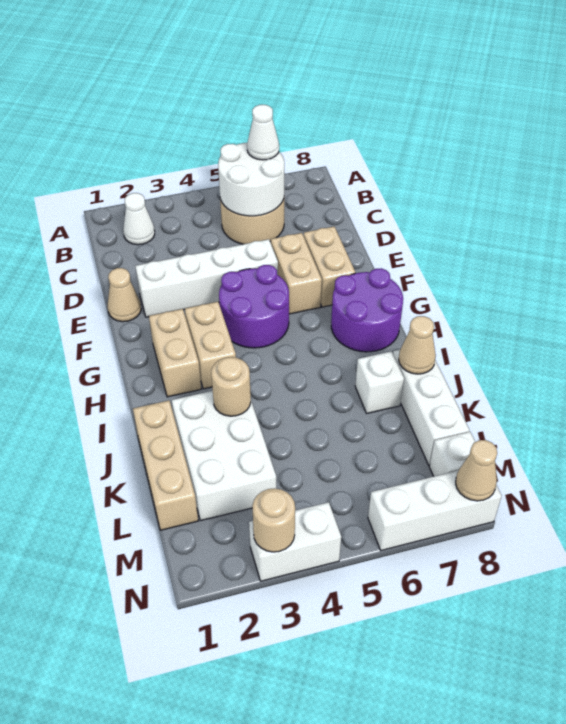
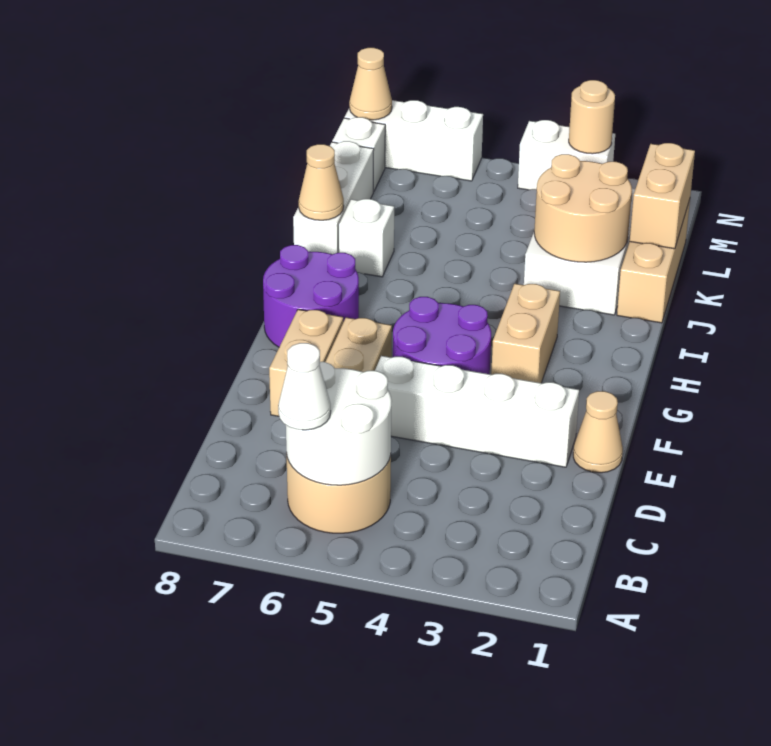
white cone B2 level 1 -> none
tan brick G2:H2 level 1 -> tan brick K1:L1 level 2
tan round brick J3 level 2 -> tan round brick J2:K3 level 2

